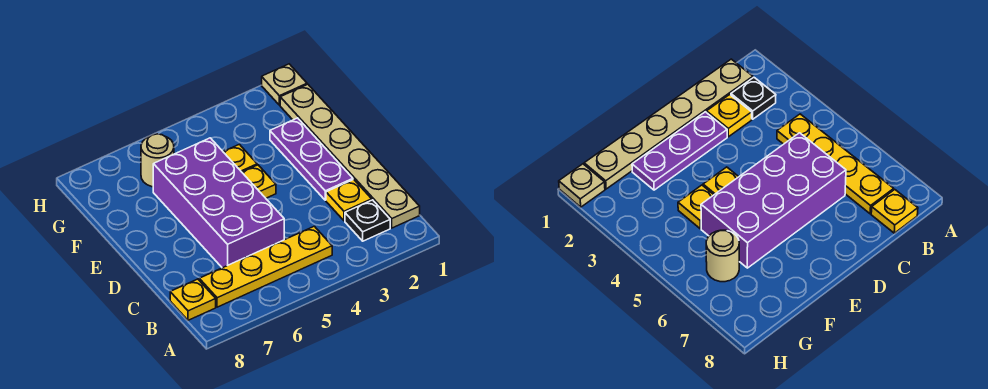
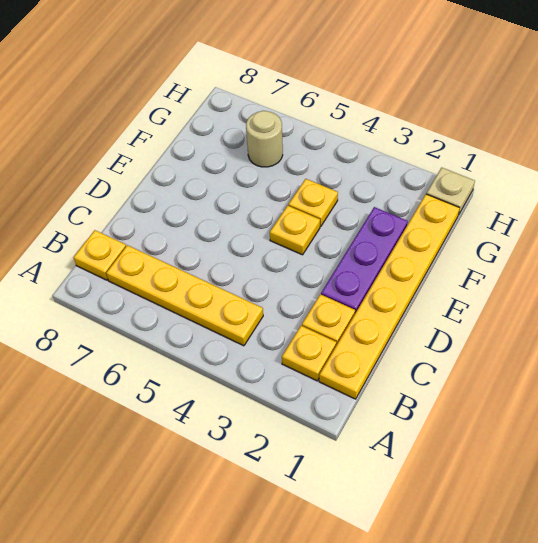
tan plate B1:G1 level 1 -> yellow plate B1:G1 level 1
black plate B2 level 1 -> yellow plate B2 level 1
purple brick C5:F6 level 1 -> none

